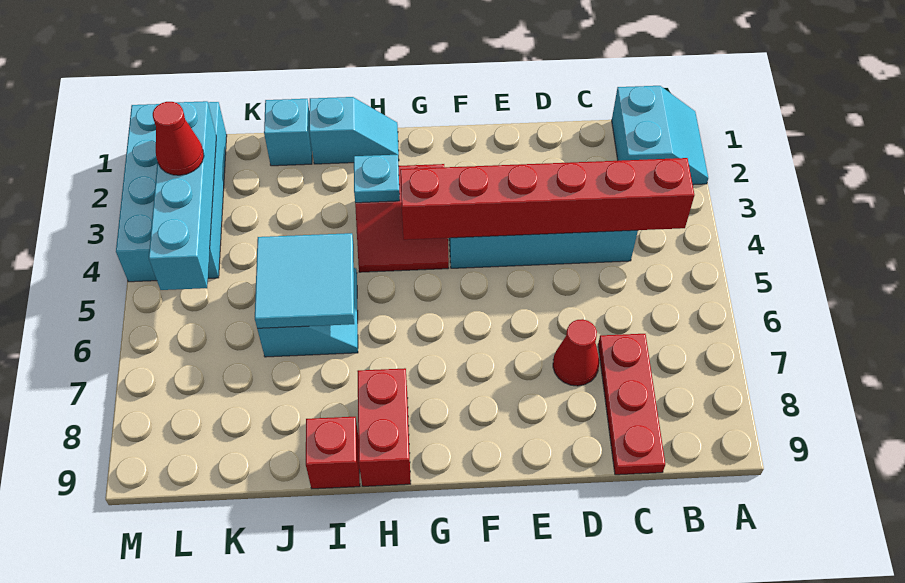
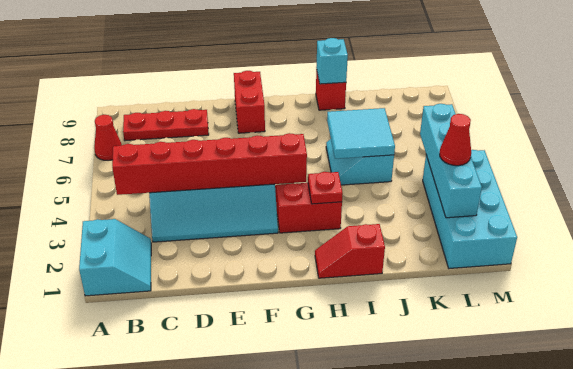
cyan slope A1:B2 level 1 top B -> cyan slope A1:B2 level 1 top A
red plate C7:C9 level 1 -> red plate B8:D8 level 1
red cone D7 level 1 -> red cone A7 level 1
cyan slope H1:I1 level 1 top I -> red slope H1:I1 level 1 top I
cyan plate H3 level 2 -> red plate H3 level 2
red brick H8:H9 level 1 -> red brick F8:F9 level 1
cyan brick J1 level 1 -> cyan brick I9 level 2

